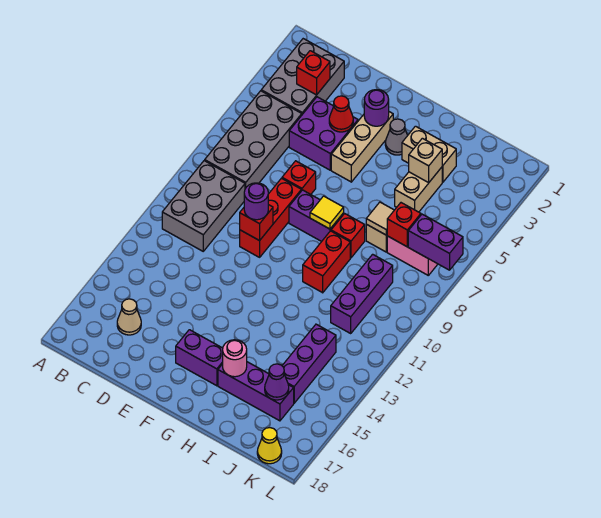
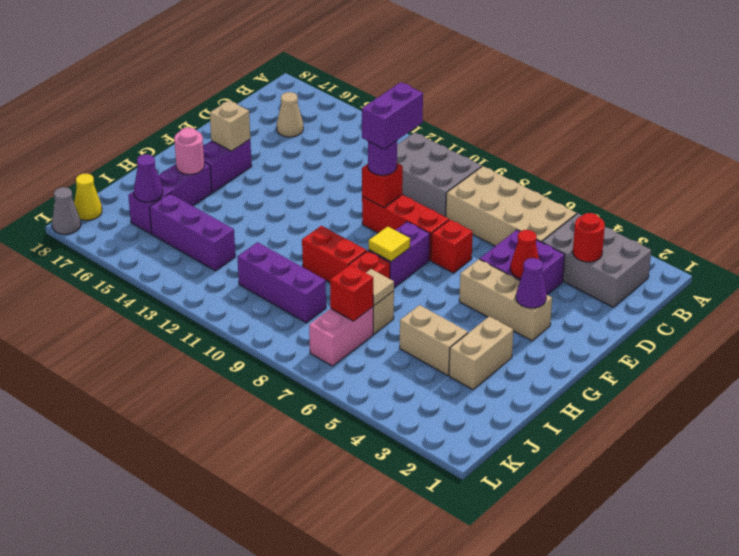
grey brick B5:C8 level 1 -> tan brick B5:C8 level 1
red brick C3 level 2 -> red round brick C3 level 2
purple round brick F3 level 2 -> purple cone F3 level 2
grey cone G3 level 1 -> grey cone L18 level 1
tan brick I4 level 2 -> tan brick F16 level 2
purple brick K7:L7 level 2 -> purple brick D10:E10 level 4

